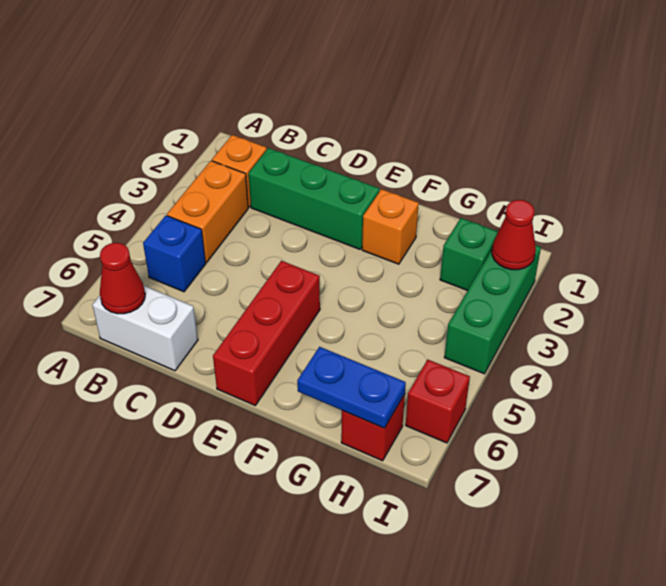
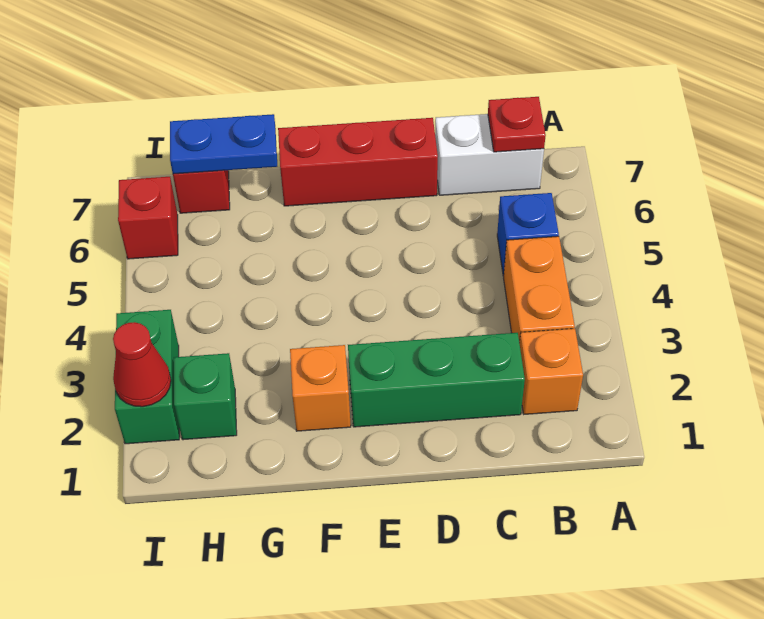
red cone B7 level 2 -> red plate B7 level 2
red brick E5:E7 level 1 -> red brick D7:F7 level 1
green brick I2:I4 level 1 -> green brick I2:I3 level 1

